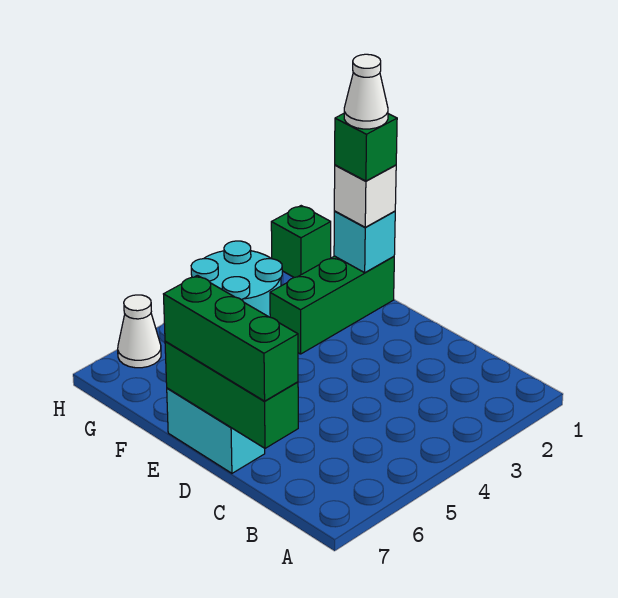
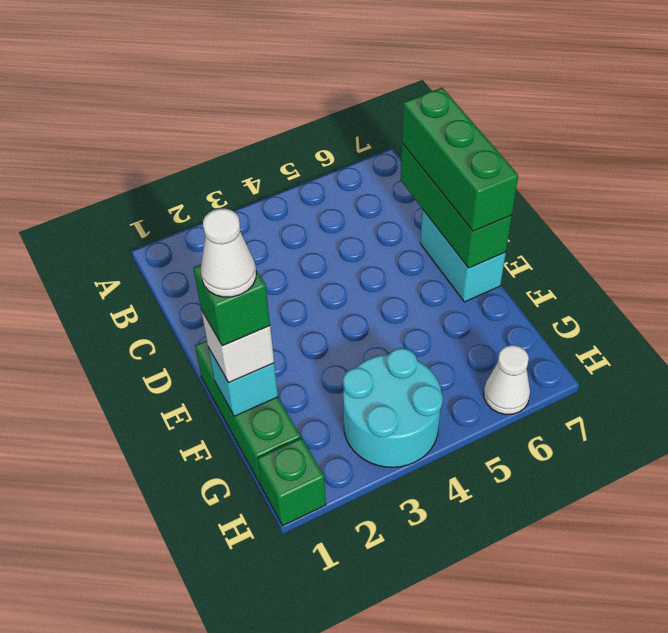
green brick F1:F3 level 1 -> green brick E1:G1 level 1

